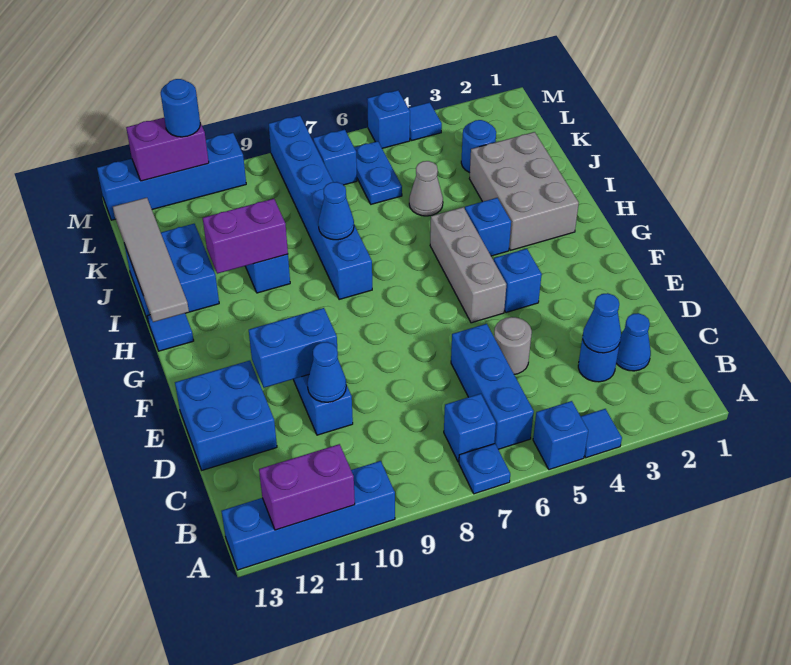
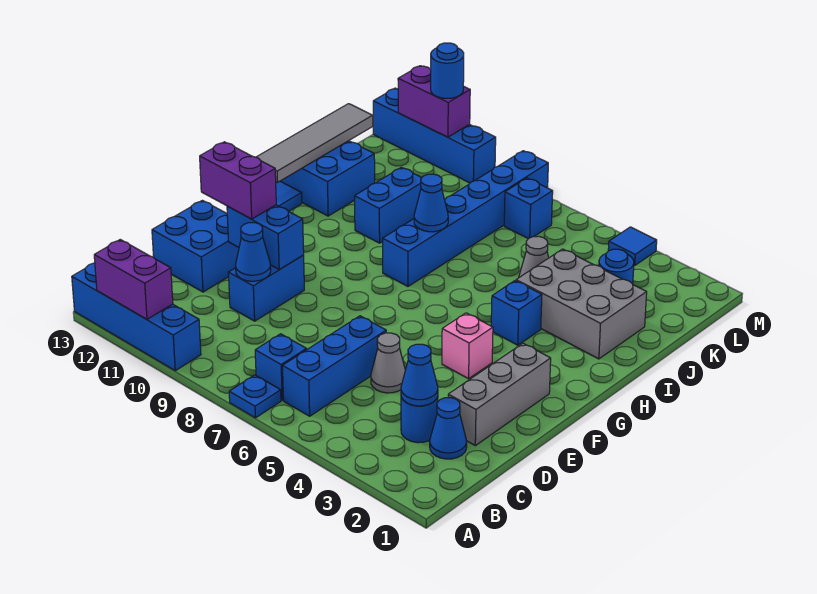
blue tile A4 level 1 -> none
blue brick A5 level 1 -> none
grey round brick D5 level 1 -> grey cone D5 level 1
blue brick F4 level 1 -> pink brick F4 level 1
grey brick F5:H5 level 1 -> grey brick D2:F2 level 1
grey brick H2:J3 level 1 -> grey brick I2:J4 level 1
purple brick I10:I11 level 2 -> purple brick E11:E12 level 3
blue plate K6:L6 level 1 -> none
blue brick M5 level 1 -> none

